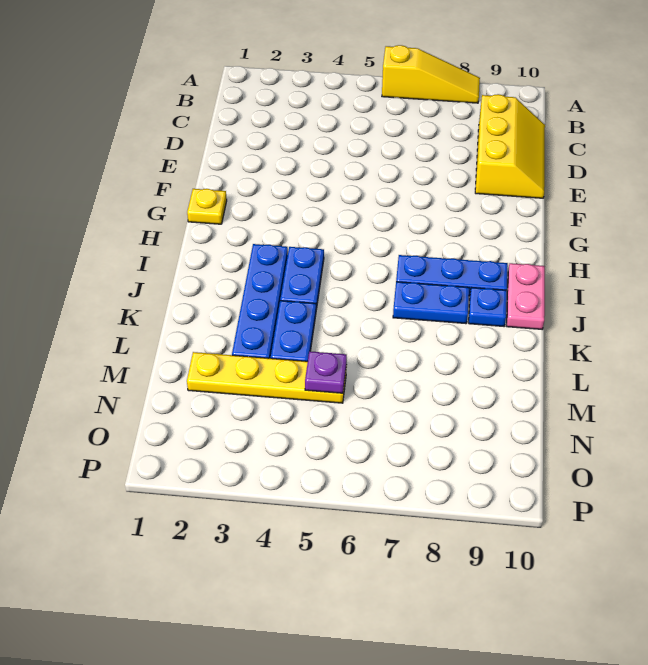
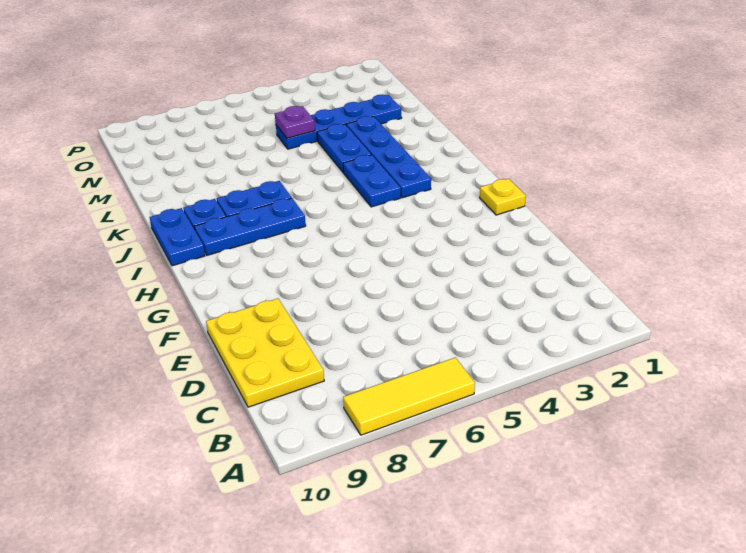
yellow slope A6:A8 level 1 top 6 -> yellow tile A6:A8 level 1
yellow slope C9:E10 level 1 top 9 -> yellow plate C9:E10 level 1
pink plate I10:J10 level 1 -> blue plate I10:J10 level 1
yellow plate M2:M5 level 1 -> blue plate M2:M5 level 1

